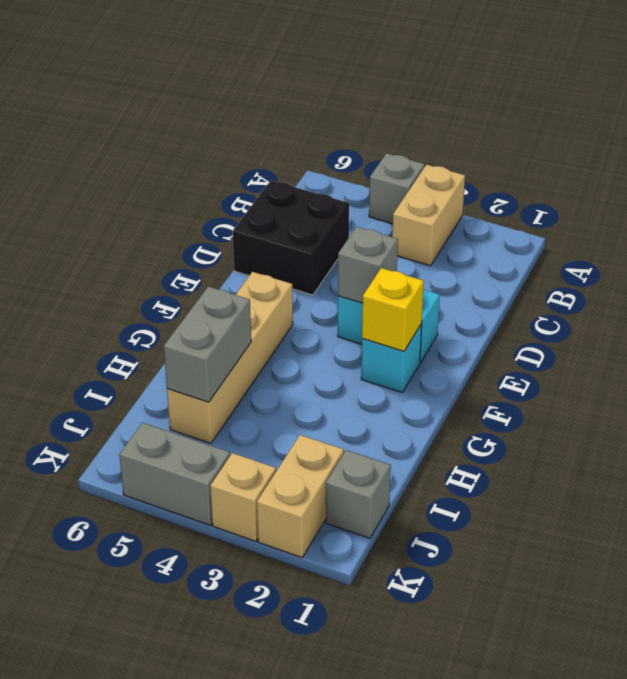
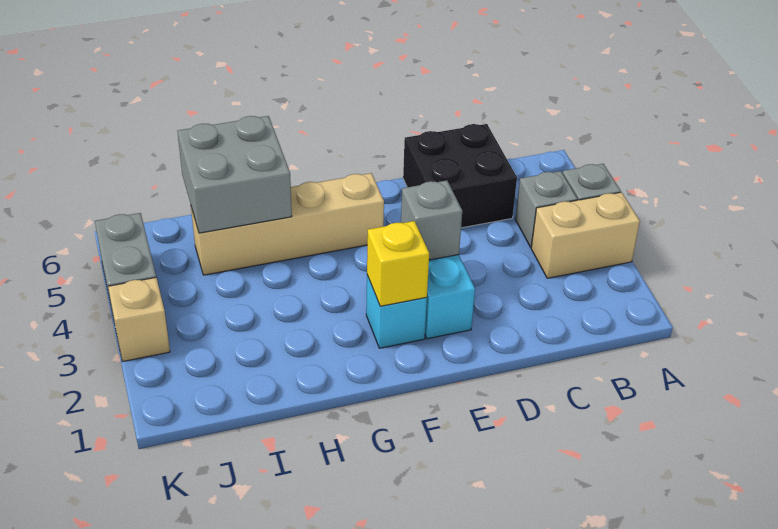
grey brick H5:I5 level 2 -> grey brick H5:I6 level 2
grey brick J1 level 1 -> grey brick B4 level 1
tan brick J2:K2 level 1 -> none

